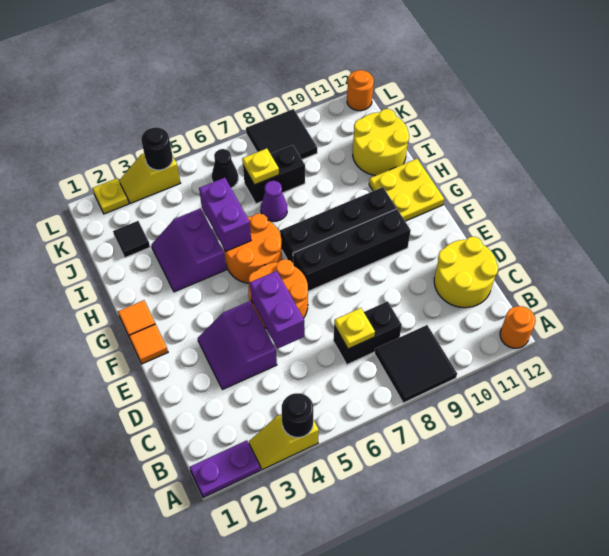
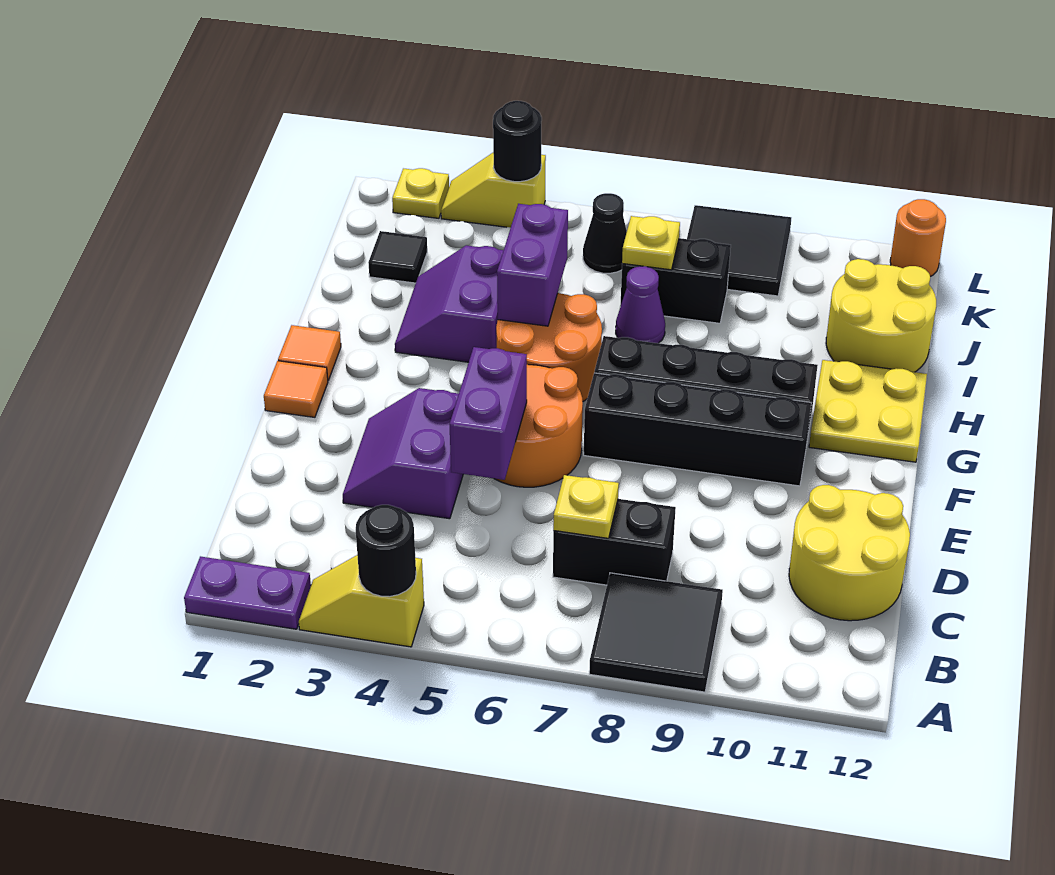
orange round brick A12 level 1 -> none

